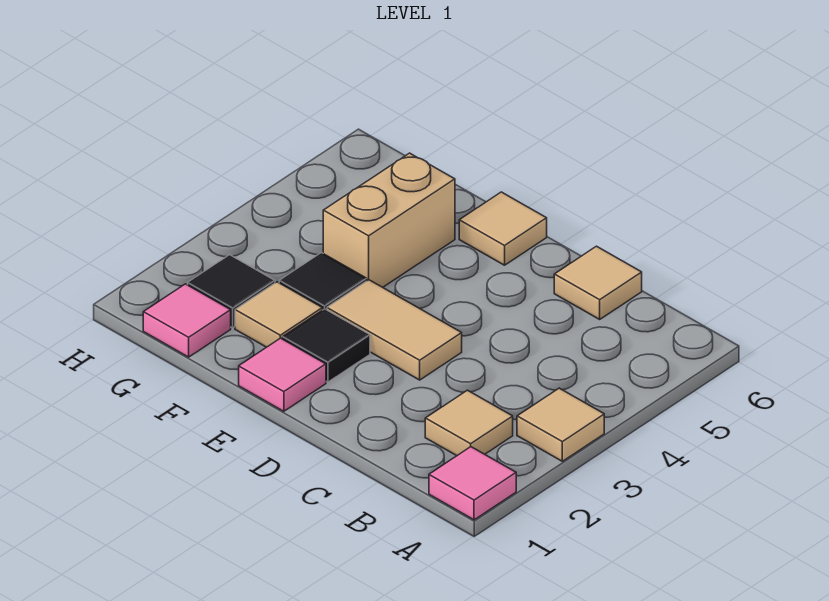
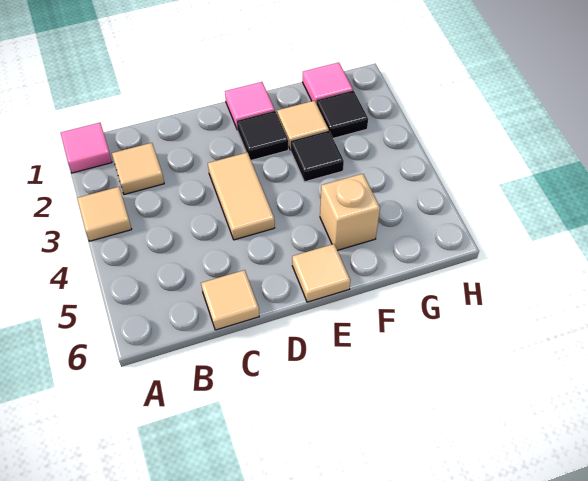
tan tile D3:E3 level 1 -> tan tile D3:D4 level 1
tan brick F4:F5 level 1 -> tan brick F5 level 1

